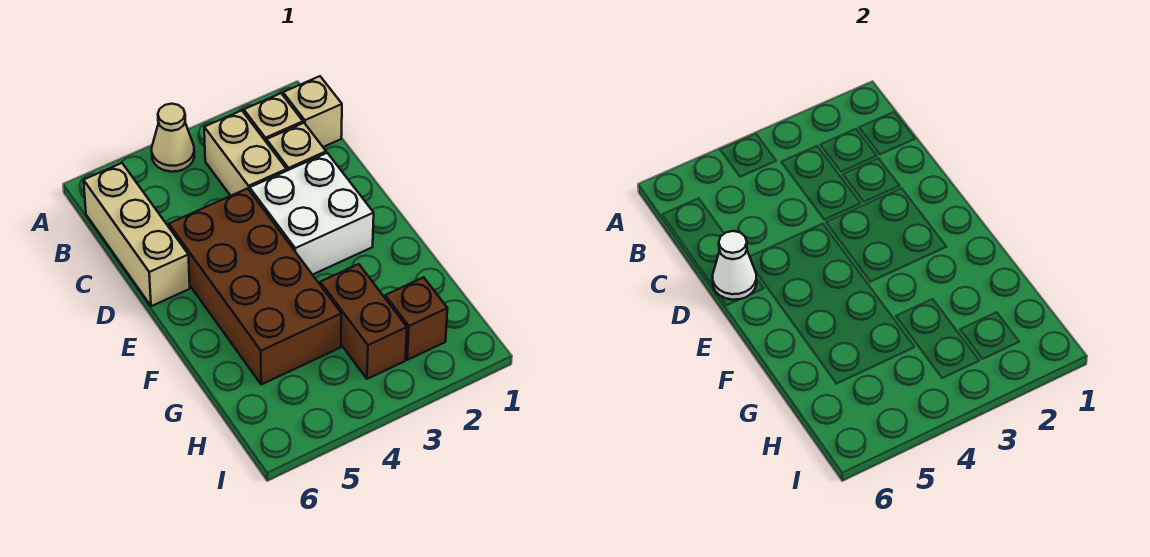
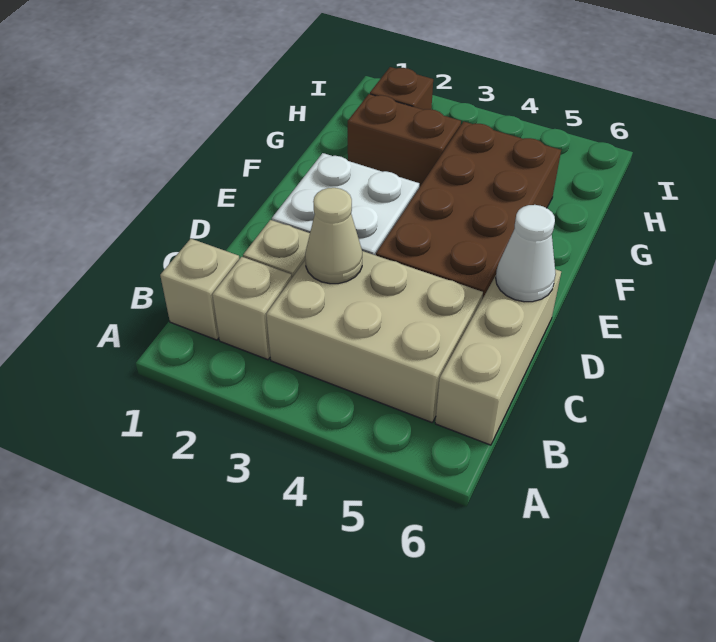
tan cone A4 level 1 -> tan cone C3 level 2
tan brick B3:C3 level 1 -> tan brick B3:C5 level 1
brown brick G3:H3 level 1 -> brown brick G2:G3 level 1

